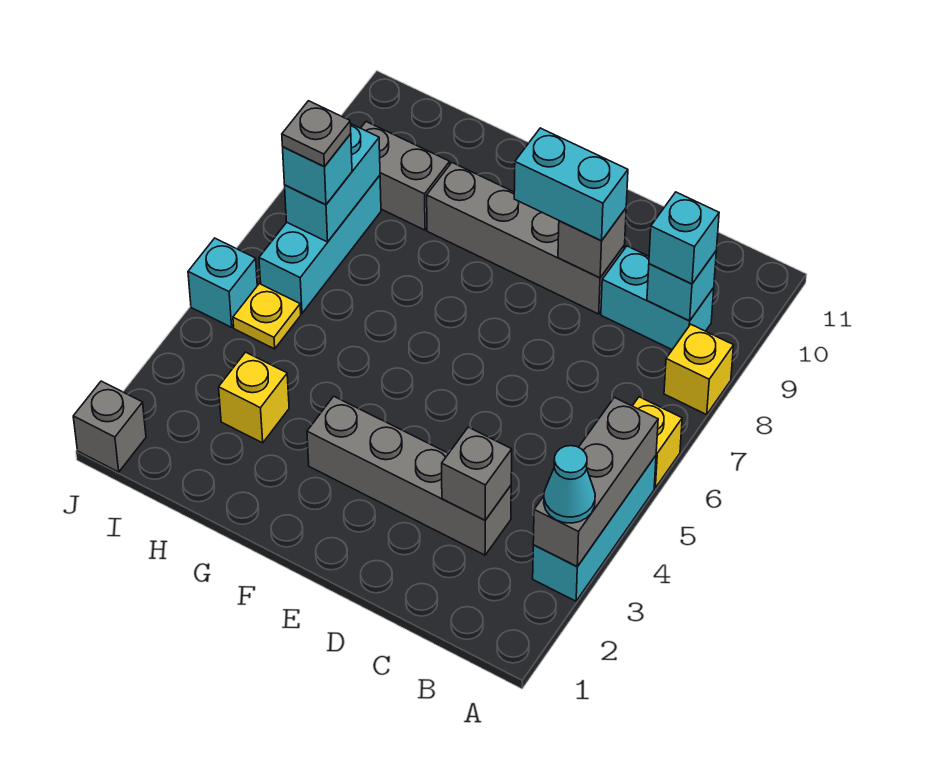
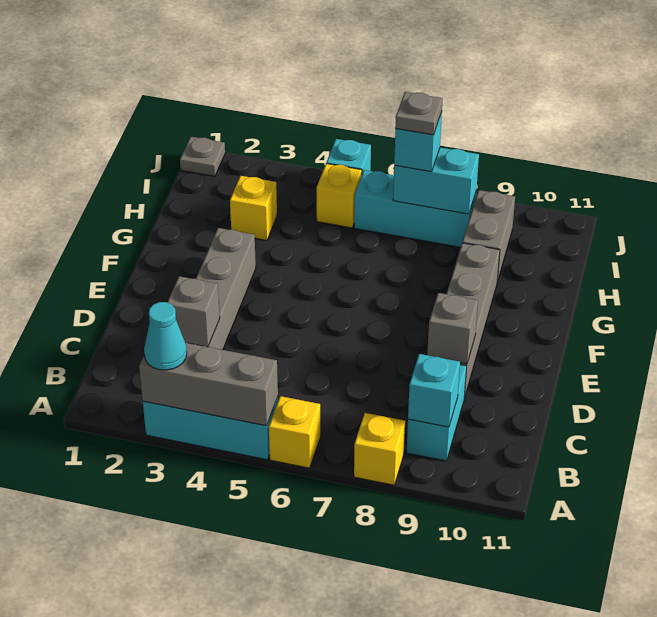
cyan brick B9 level 3 -> none
cyan brick D9:E9 level 3 -> none
yellow plate I5 level 1 -> yellow brick I5 level 1
grey brick J1 level 1 -> grey plate J1 level 1

